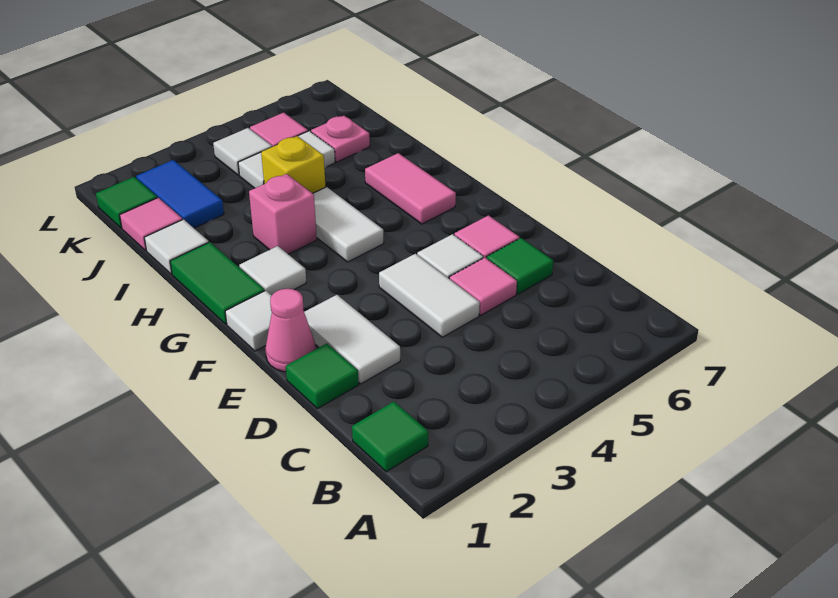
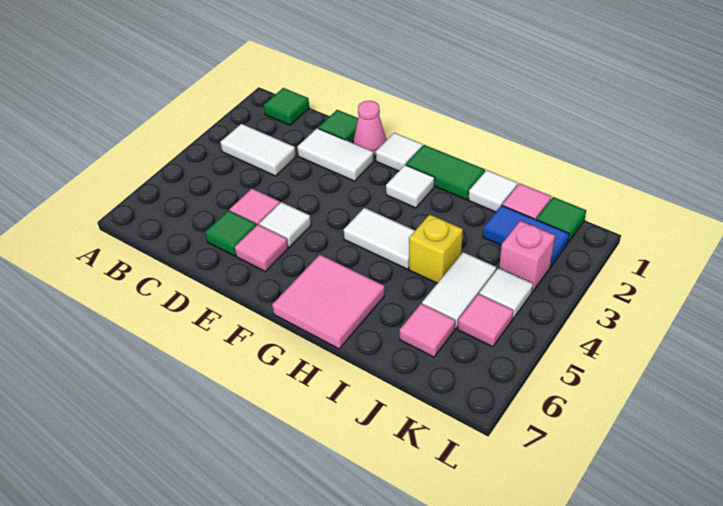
white tile D4:E4 level 1 -> white tile B3:C3 level 1
pink tile G6:H6 level 1 -> pink tile G6:H7 level 1
pink brick H3 level 1 -> pink brick K3 level 1
pink plate J6 level 1 -> pink tile J6 level 1

